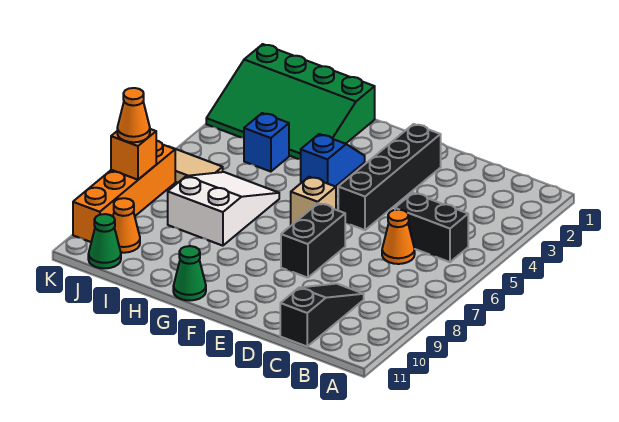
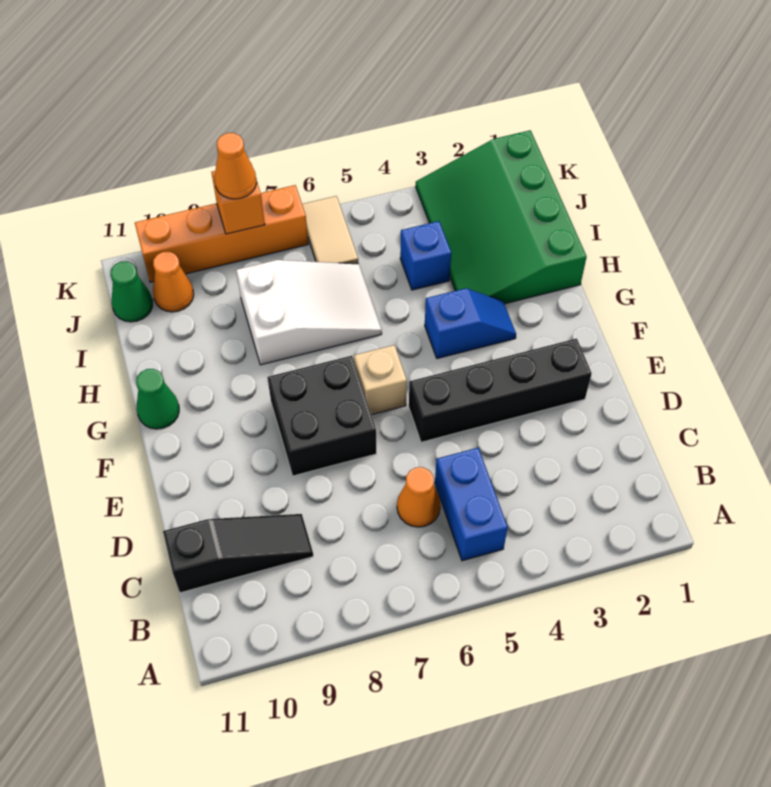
black brick B5:C5 level 1 -> blue brick B5:C5 level 1
black brick E7:E8 level 1 -> black brick E7:F8 level 1

